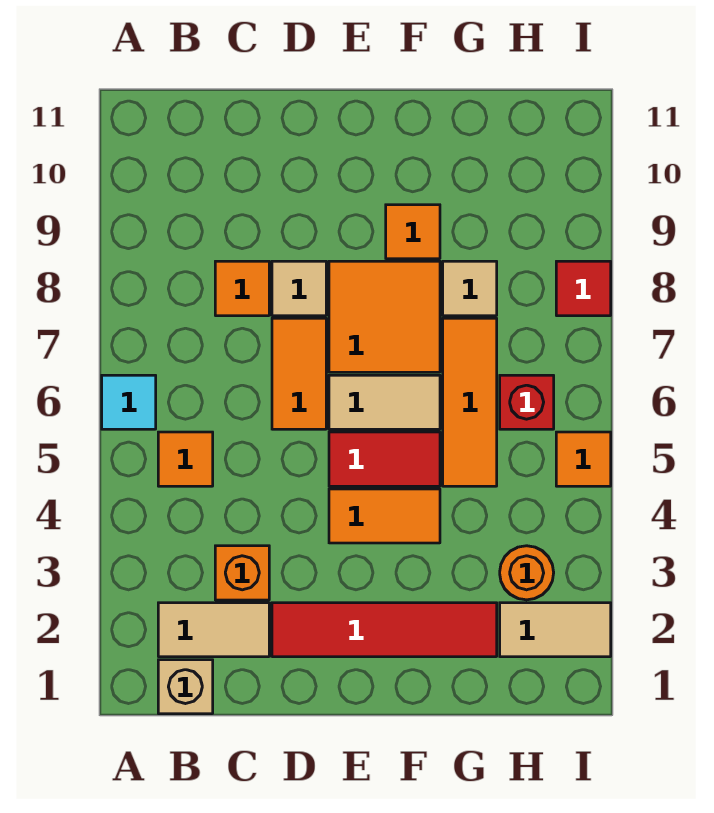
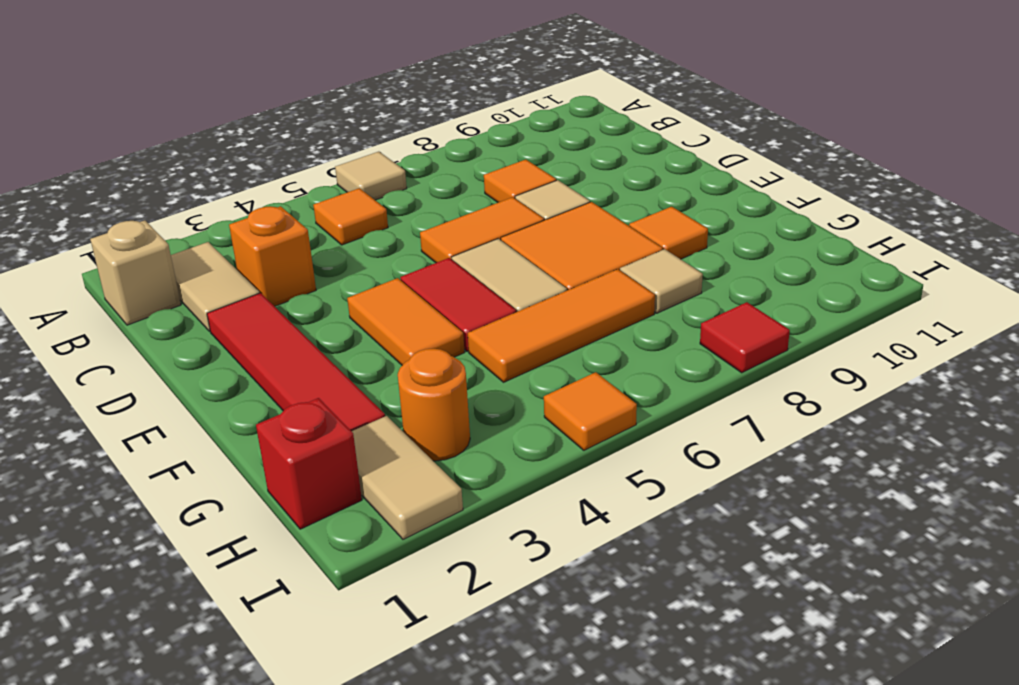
cyan tile A6 level 1 -> tan tile A6 level 1
red brick H6 level 1 -> red brick H1 level 1

